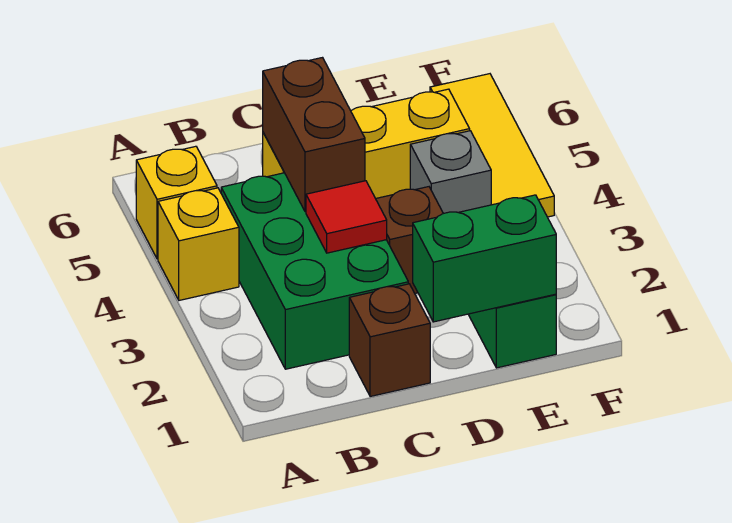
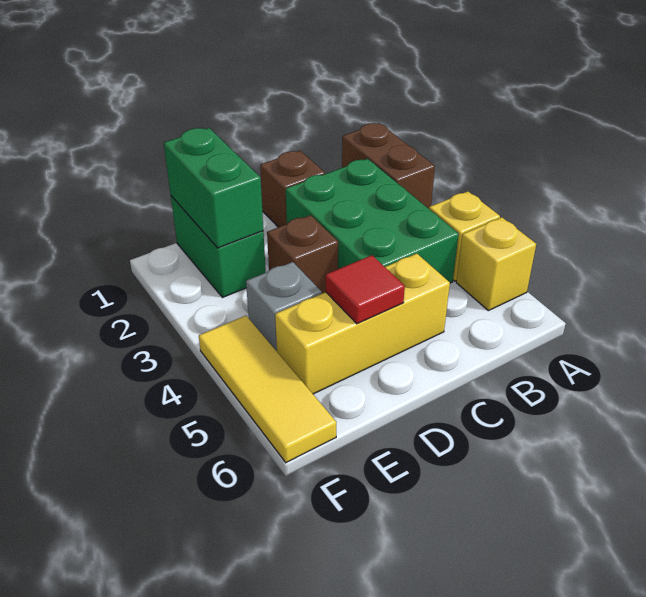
red tile C3 level 2 -> red tile D5 level 2
brown brick C4:C5 level 2 -> brown brick A1:A2 level 1
green brick D1:E1 level 2 -> green brick E1:E2 level 2

